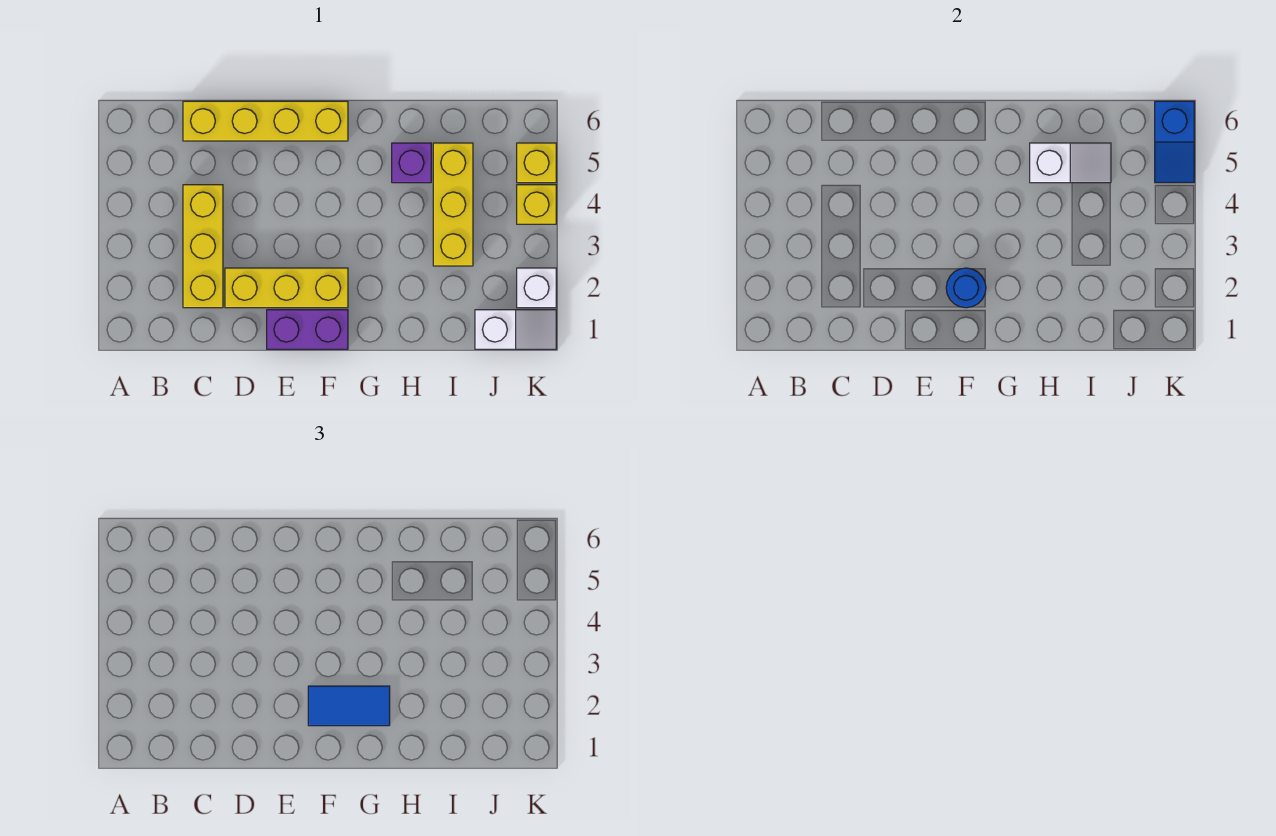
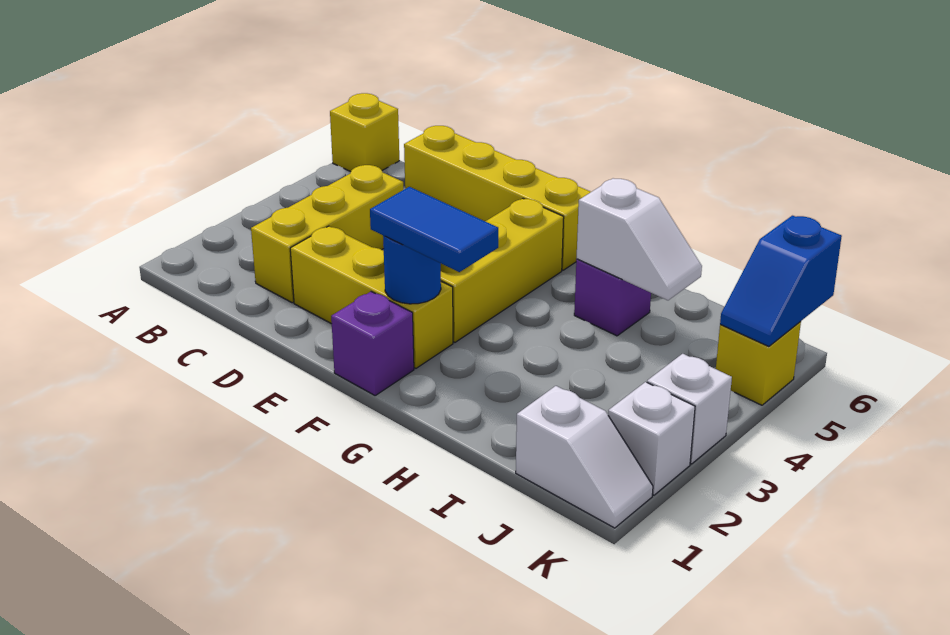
purple brick E1:F1 level 1 -> purple brick F1 level 1
yellow brick I3:I5 level 1 -> yellow brick F3:F5 level 1
none -> white brick K3 level 1
yellow brick K4 level 1 -> yellow brick A6 level 1

